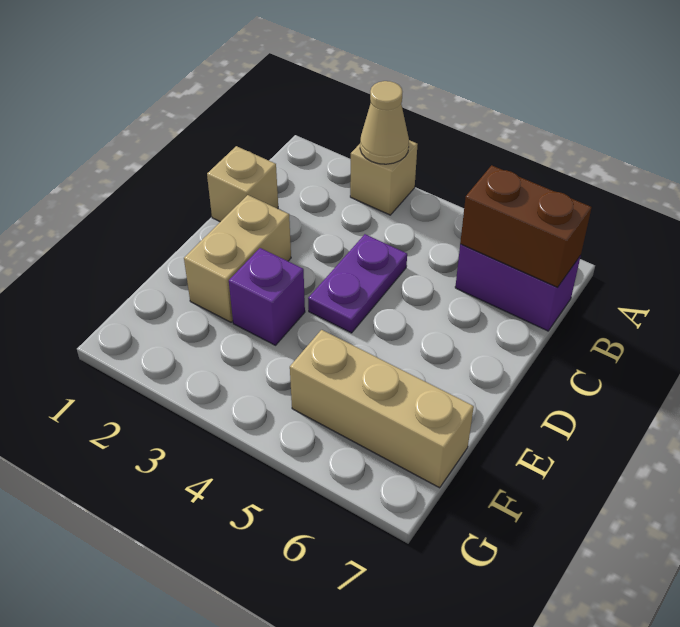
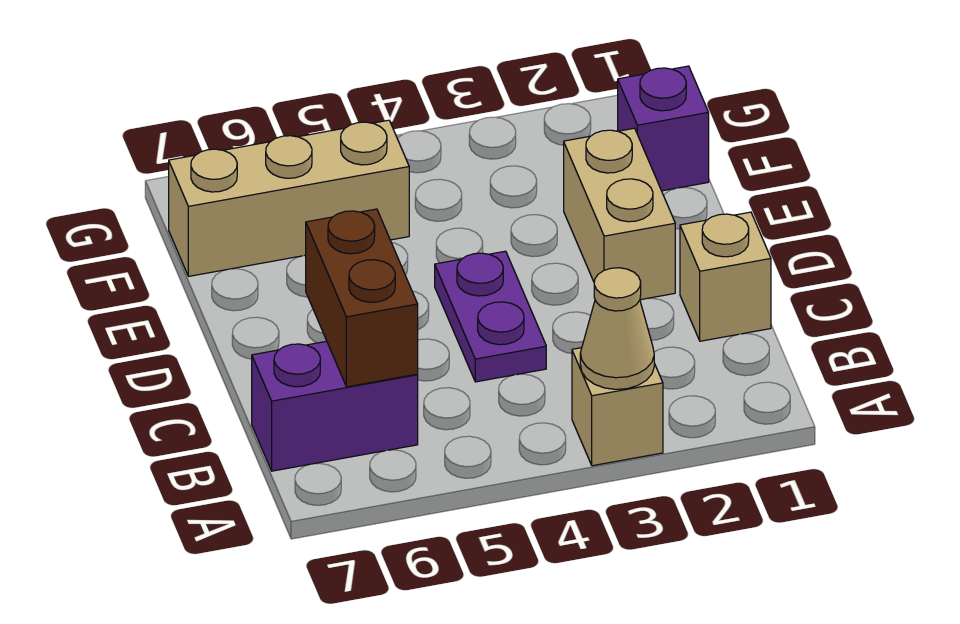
brown brick B6:B7 level 2 -> brown brick B6:C6 level 2
purple brick E3 level 1 -> purple brick F1 level 1

